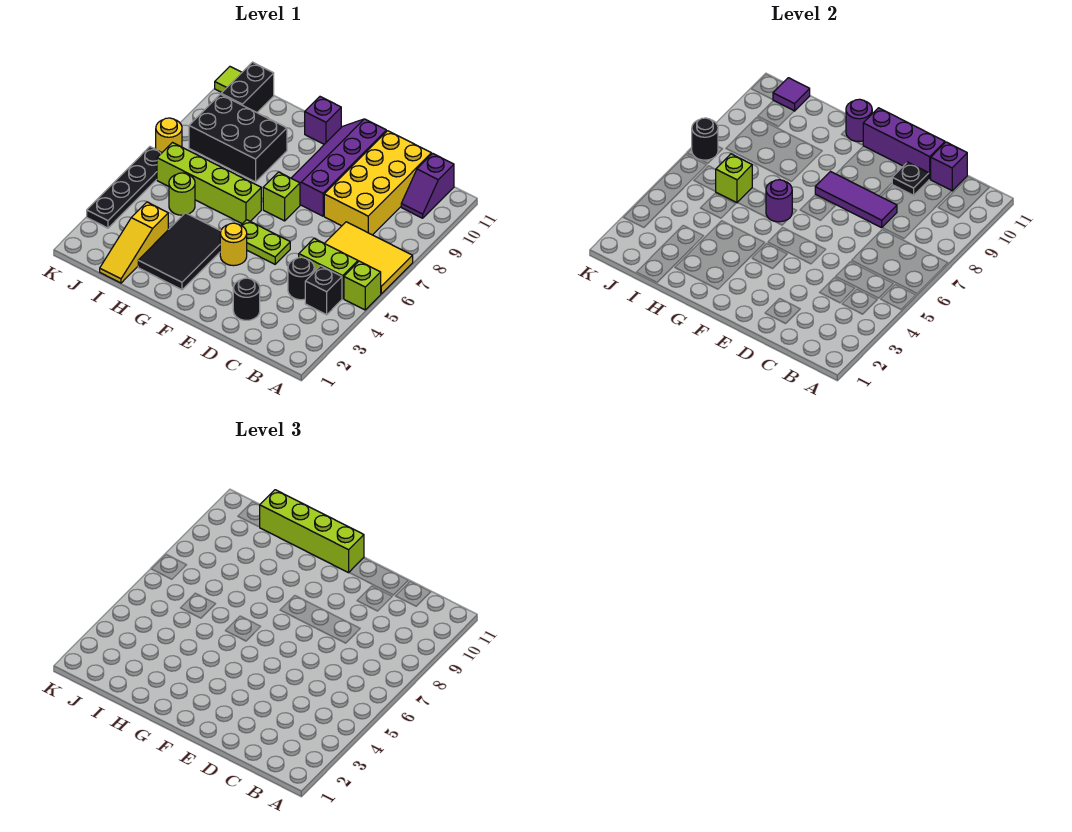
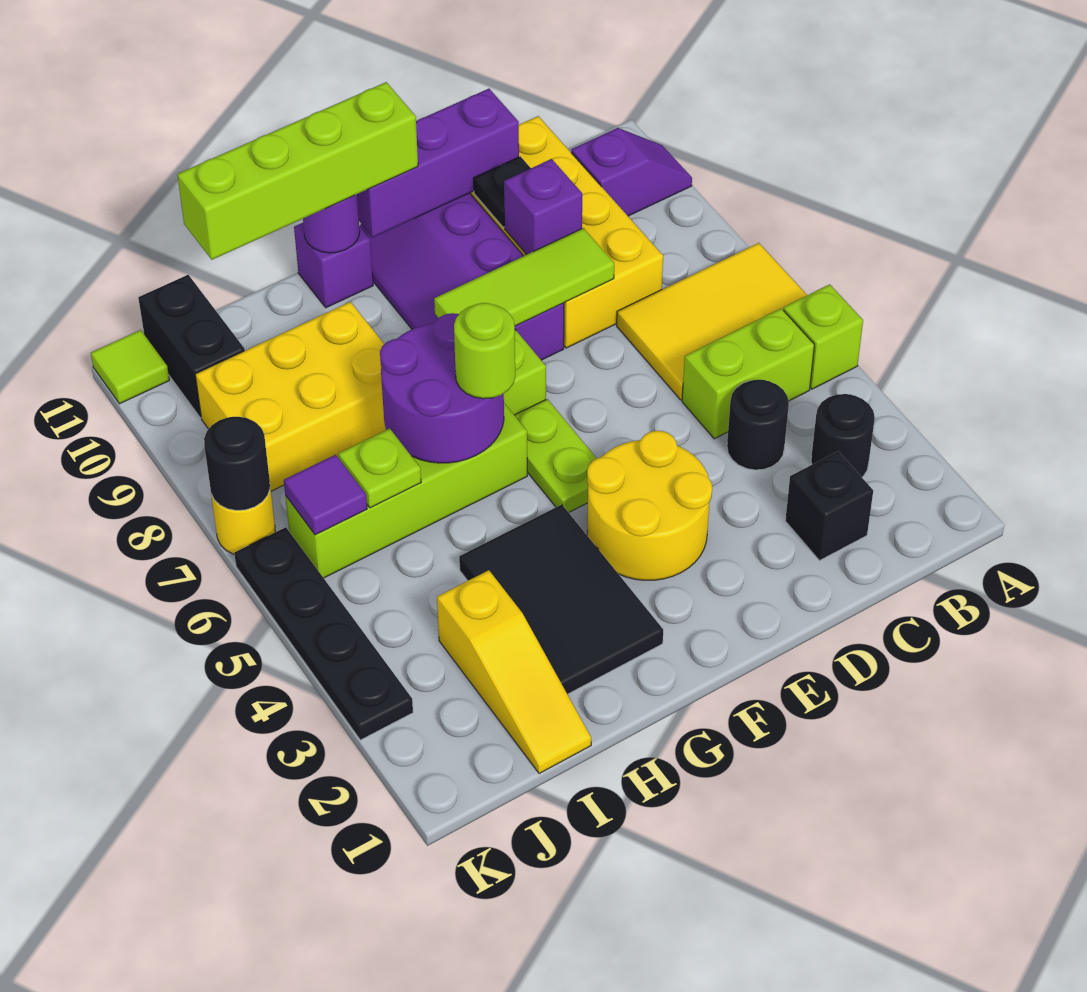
black brick B4 level 1 -> black brick C2 level 1
purple slope B10:B11 level 1 top 11 -> purple slope A10:B10 level 1 top B
purple brick C11 level 2 -> purple brick D9 level 2
black round brick D2 level 1 -> black round brick B3 level 1
purple tile D8:F8 level 2 -> lime tile D8:F8 level 2
lime plate E5:F5 level 1 -> lime plate F5:F6 level 1
yellow round brick F4 level 1 -> yellow round brick E3:F4 level 1
purple round brick G6 level 2 -> purple round brick G6:H7 level 2
black brick H8:J9 level 1 -> yellow brick H8:J9 level 1
lime round brick I5 level 1 -> lime round brick G6 level 3
lime brick I6 level 2 -> lime plate I6 level 2
purple tile J11 level 2 -> purple tile J6 level 2

